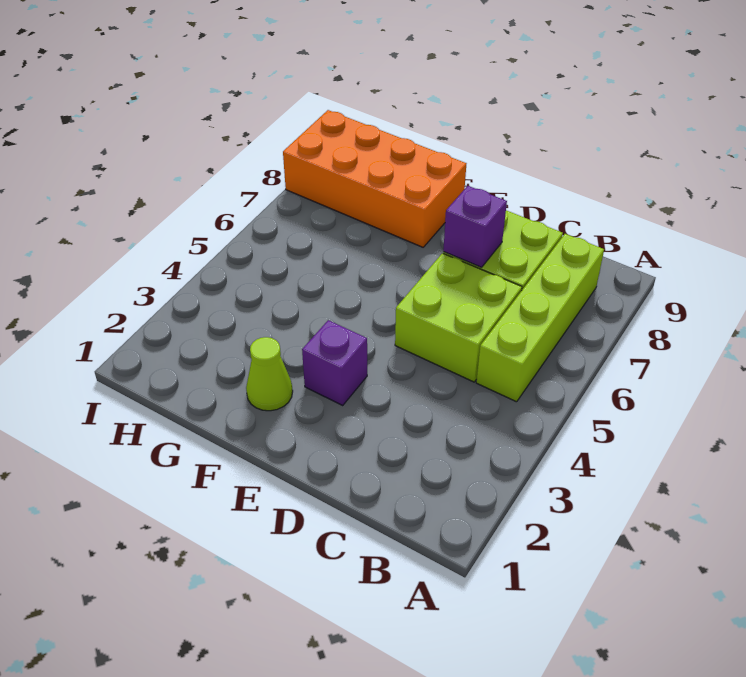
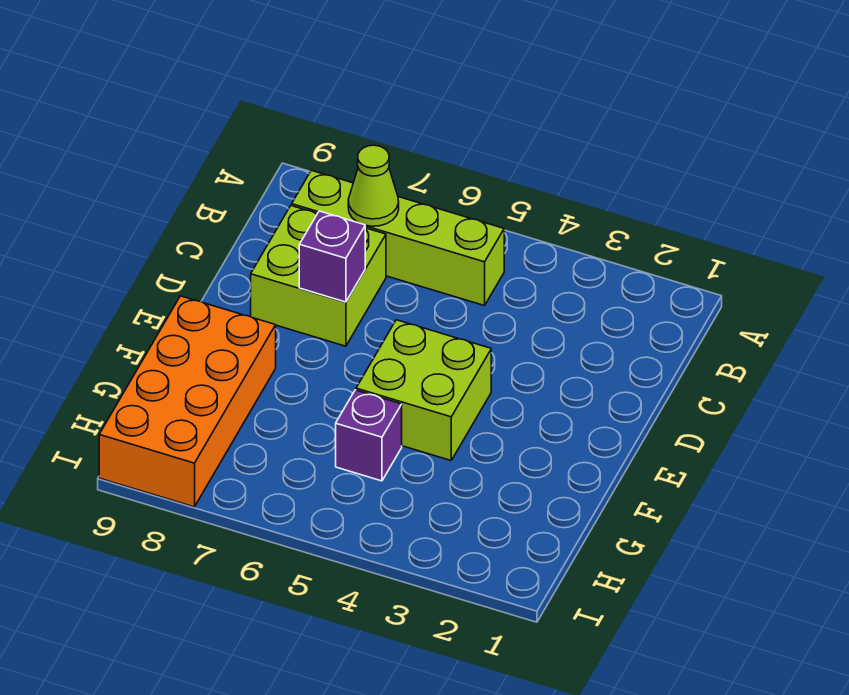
lime brick C5:D6 level 1 -> lime brick E4:F5 level 1
purple brick E3 level 1 -> purple brick G5 level 1
lime cone F2 level 1 -> lime cone B7 level 2

